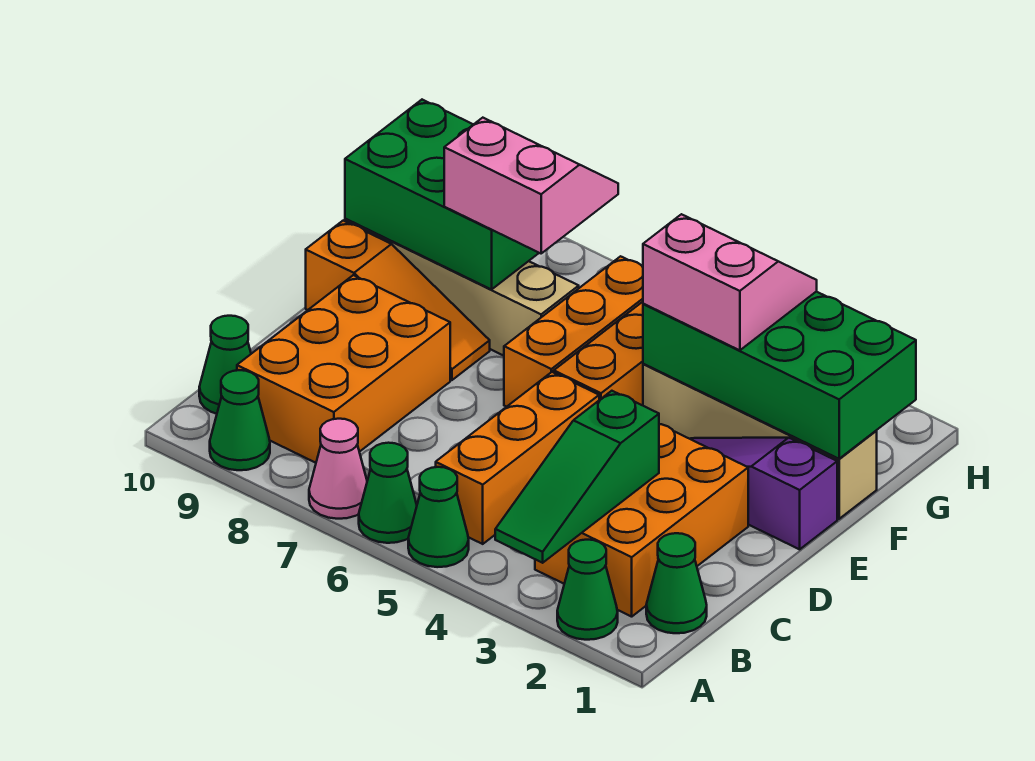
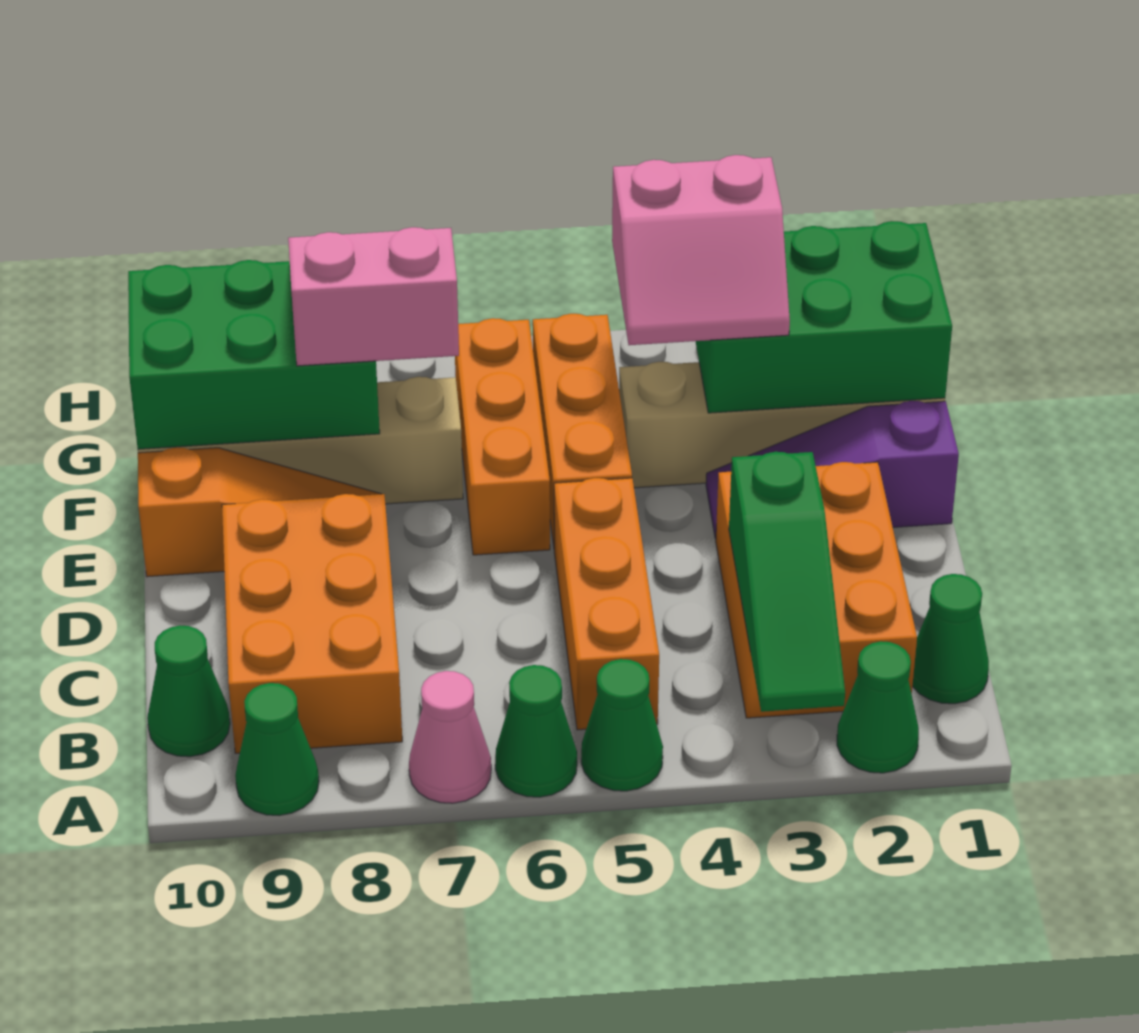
green brick F1:G4 level 2 -> green brick F1:G3 level 2
pink slope F3:G4 level 3 top F -> pink slope F3:G4 level 3 top G

